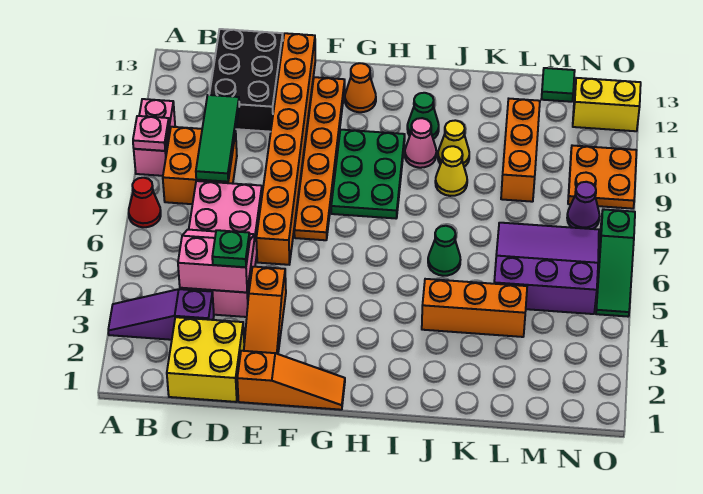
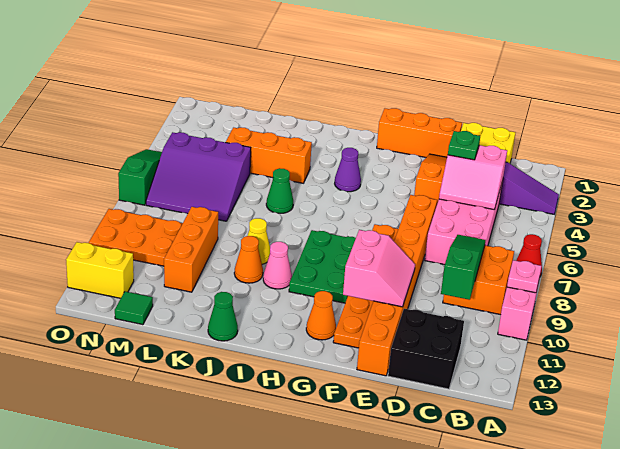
green tile C8:C10 level 2 -> green slope C8:C10 level 2 top 10
black brick C11:D13 level 1 -> black brick C12:D13 level 1
orange slope E1:G1 level 1 top E -> orange brick E1:G1 level 1
none -> pink slope E10:F11 level 2 top F
green cone I11 level 1 -> green cone J13 level 1
yellow cone J10 level 1 -> orange cone J10 level 1
purple cone N8 level 1 -> purple cone H4 level 1
orange plate N9:O10 level 1 -> orange plate M9:O10 level 1

